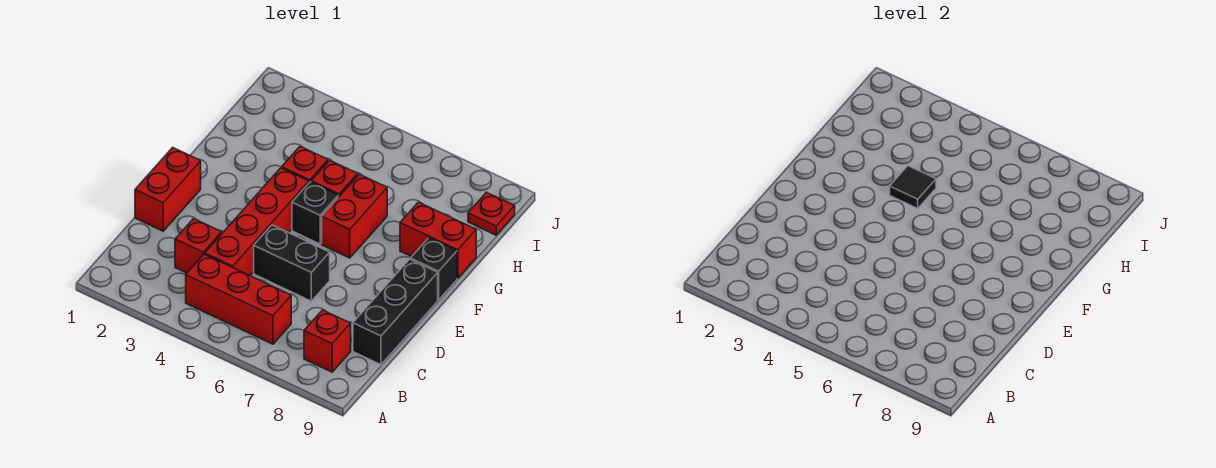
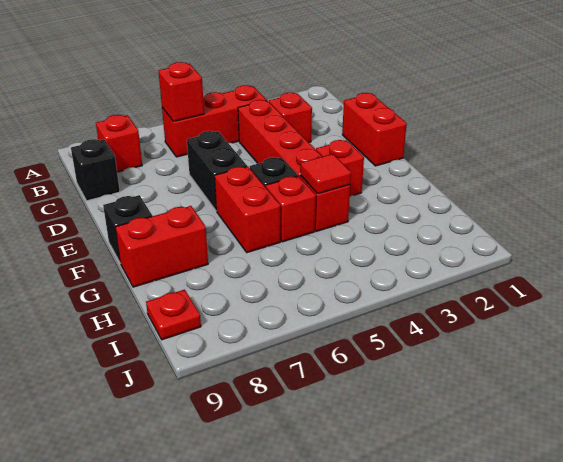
none -> red brick B6 level 2
black brick C9:E9 level 1 -> black brick C9 level 1
black brick D5:D6 level 1 -> black brick D6:E6 level 1
none -> red brick F3 level 1
black tile G4 level 2 -> red tile G4 level 2

